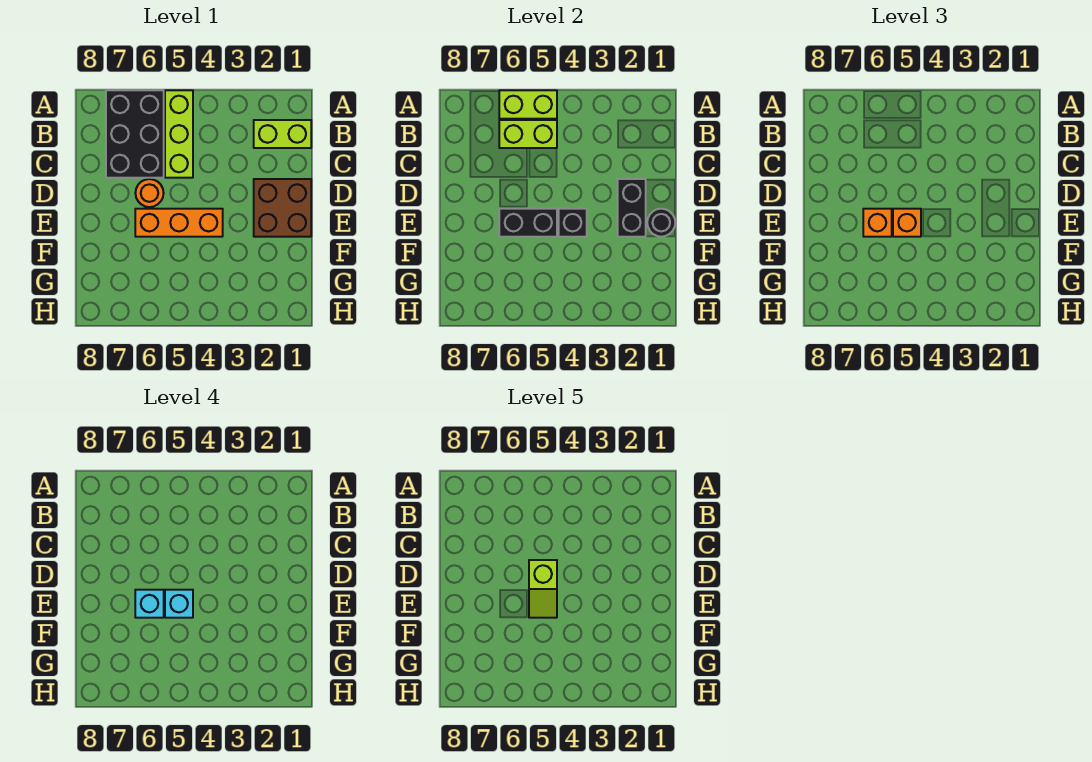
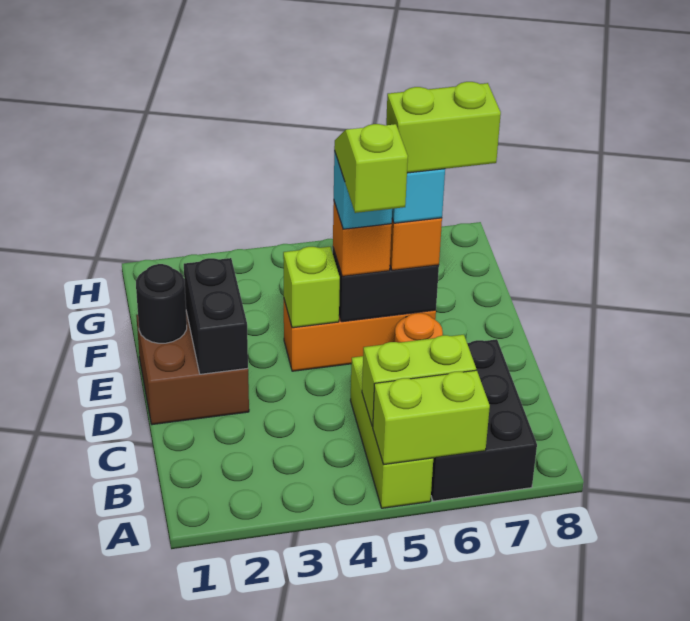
lime brick B1:B2 level 1 -> lime brick E6:E7 level 5
black brick E4 level 2 -> lime brick E4 level 2

